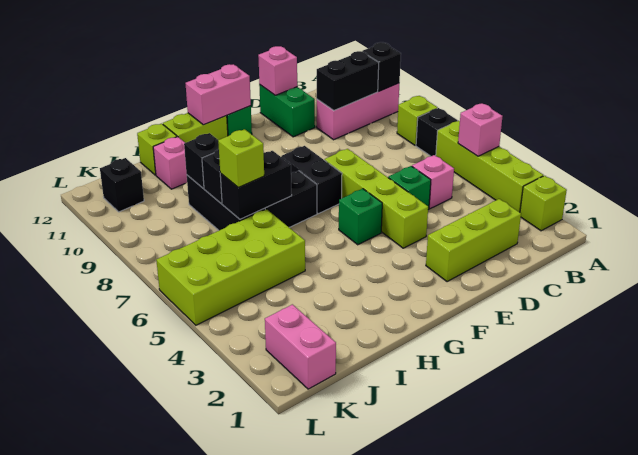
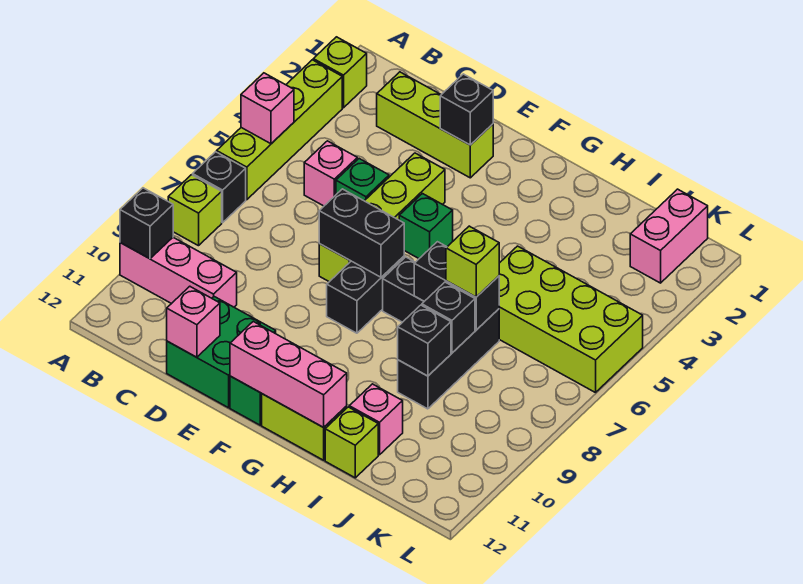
black brick B10:C10 level 2 -> black brick E7:F7 level 2
green brick D11:D12 level 1 -> green brick D11:E12 level 1
pink brick F12:G12 level 2 -> pink brick F12:H12 level 2
black brick K11 level 1 -> black brick E2 level 2

